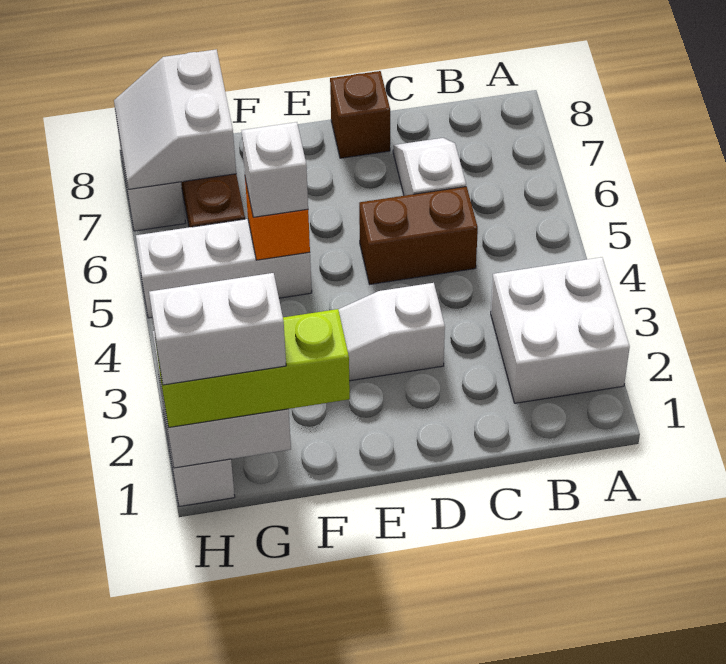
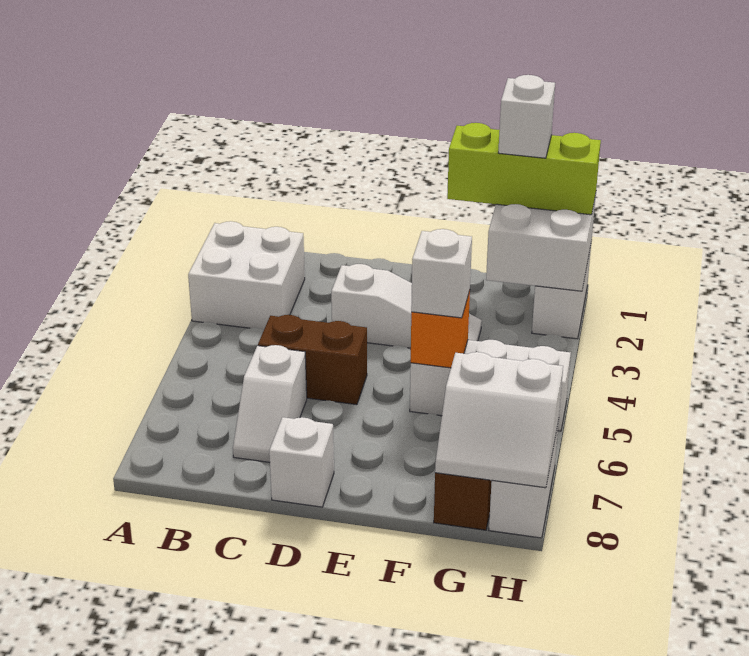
brown brick D8 level 1 -> white brick D8 level 1
white brick G1:H1 level 4 -> white brick G1 level 4
white slope G7:H8 level 2 top G -> white slope G7:H8 level 2 top 7

